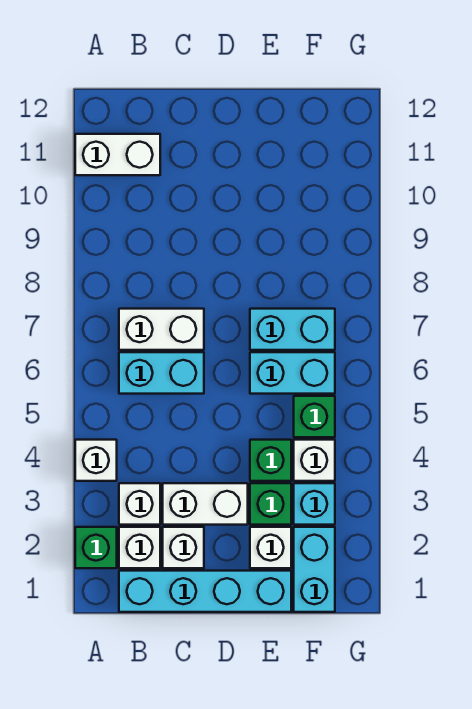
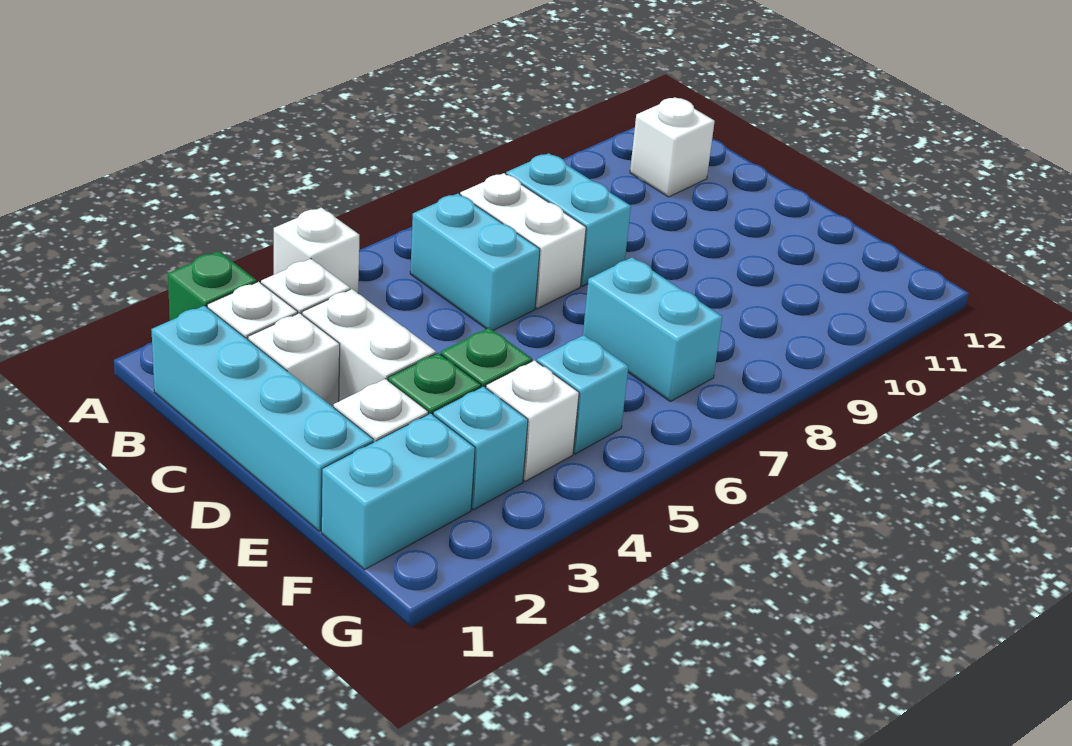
white brick A11:B11 level 1 -> white brick B11 level 1
cyan brick E6:F6 level 1 -> cyan brick B8:C8 level 1
green brick F5 level 1 -> cyan brick F5 level 1

